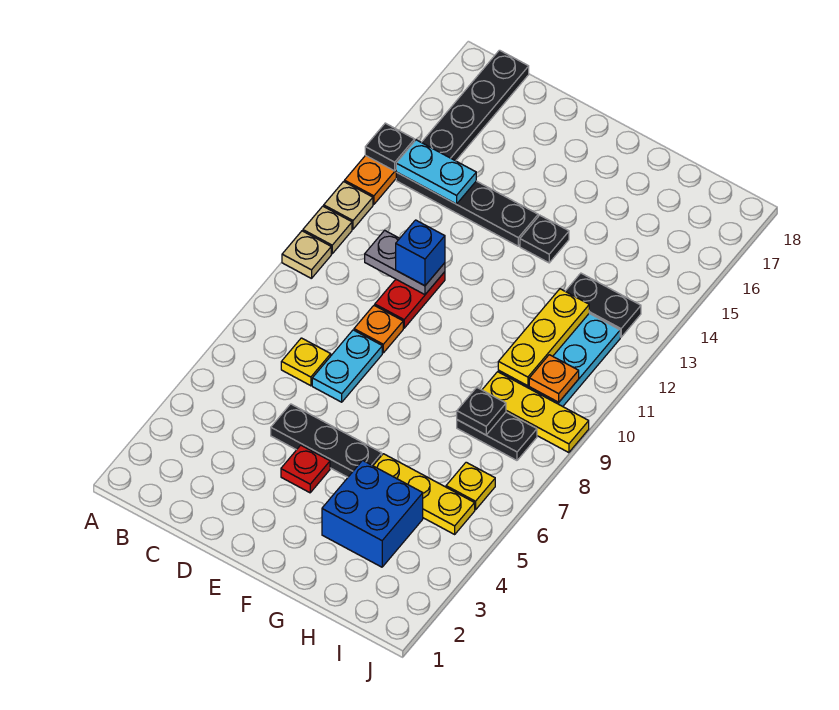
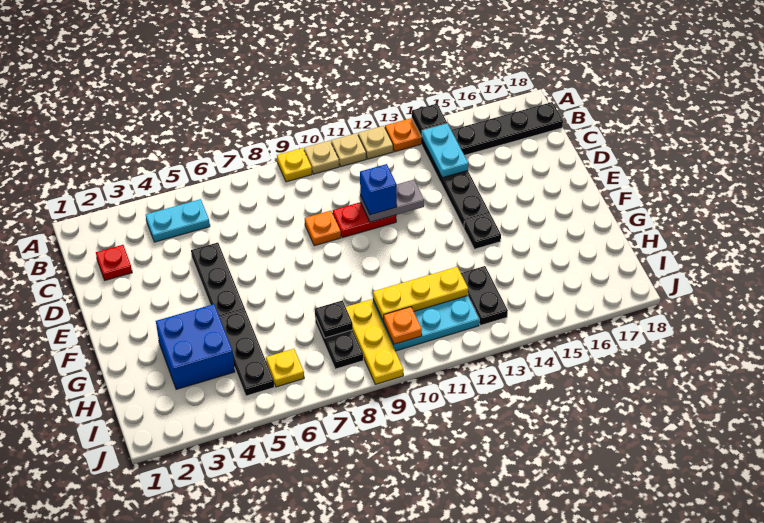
yellow plate C7 level 1 -> yellow plate A9 level 1
grey plate C11:D11 level 2 -> grey plate D11:D12 level 2
cyan plate D7:D8 level 1 -> cyan plate B4:B5 level 1
red plate E4 level 1 -> red plate C2 level 1
yellow plate G5:I5 level 1 -> black plate G5:I5 level 1

